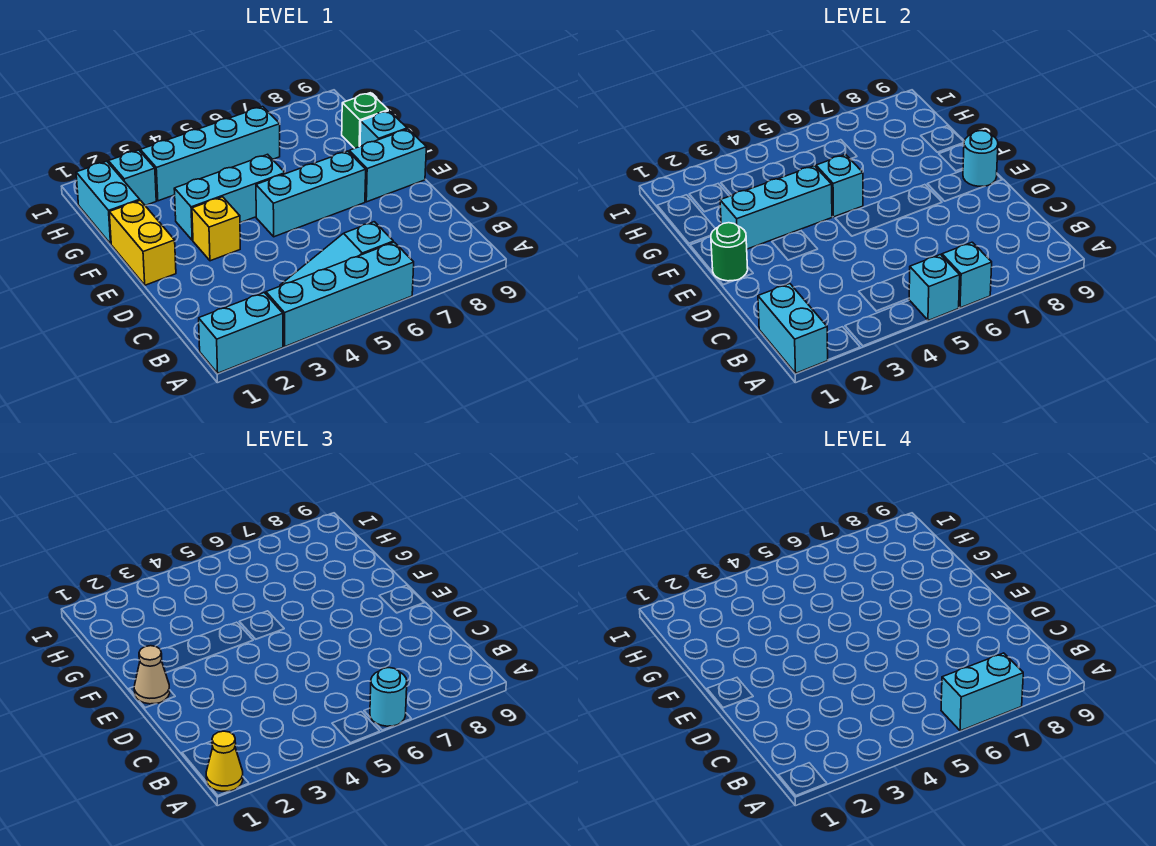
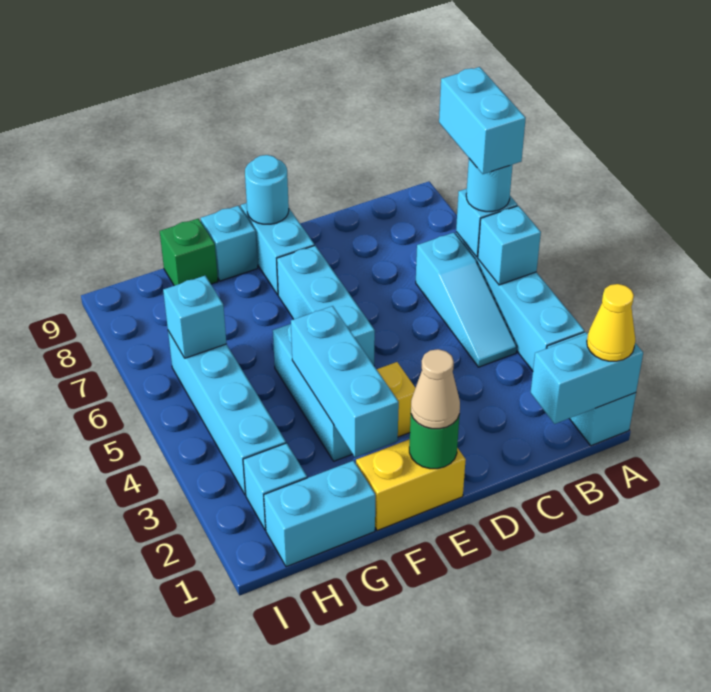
cyan brick F5 level 2 -> cyan brick H6 level 2

